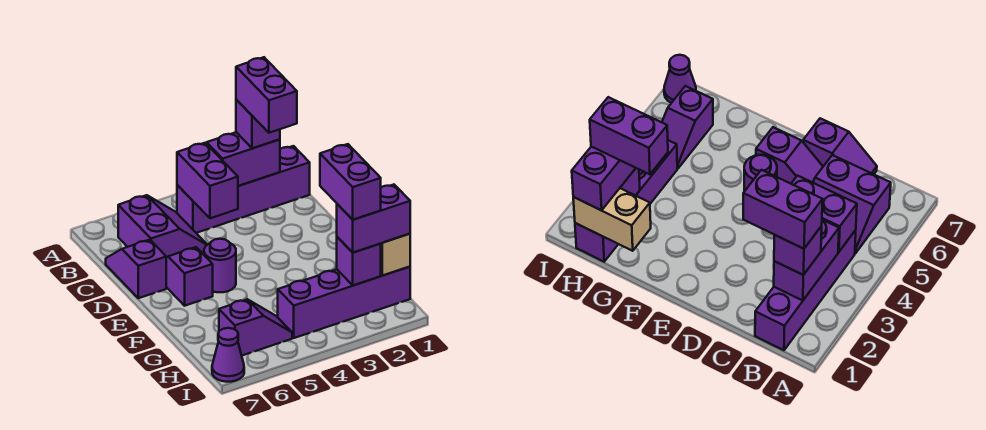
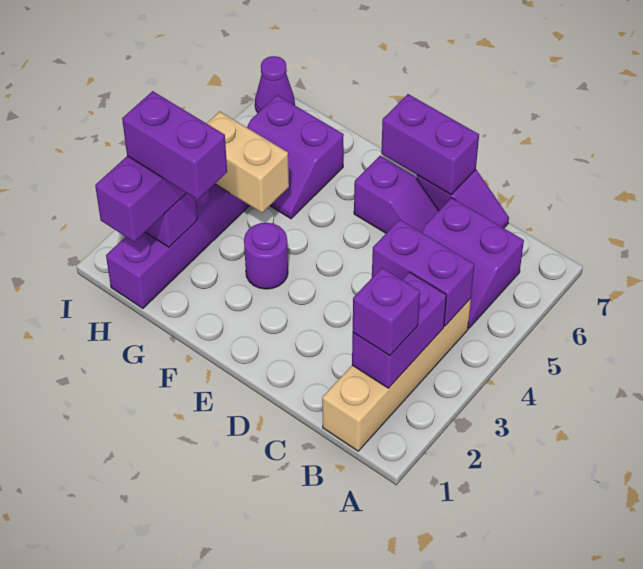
purple brick B1:B4 level 1 -> tan brick B1:B4 level 1
purple brick B2:C2 level 4 -> purple brick D7:E7 level 2
purple round brick E5 level 1 -> purple round brick F3 level 1
tan brick G1:H1 level 2 -> tan brick G4:H4 level 2
purple slope H5:H6 level 1 top 6 -> purple slope G5:H6 level 1 top 6

